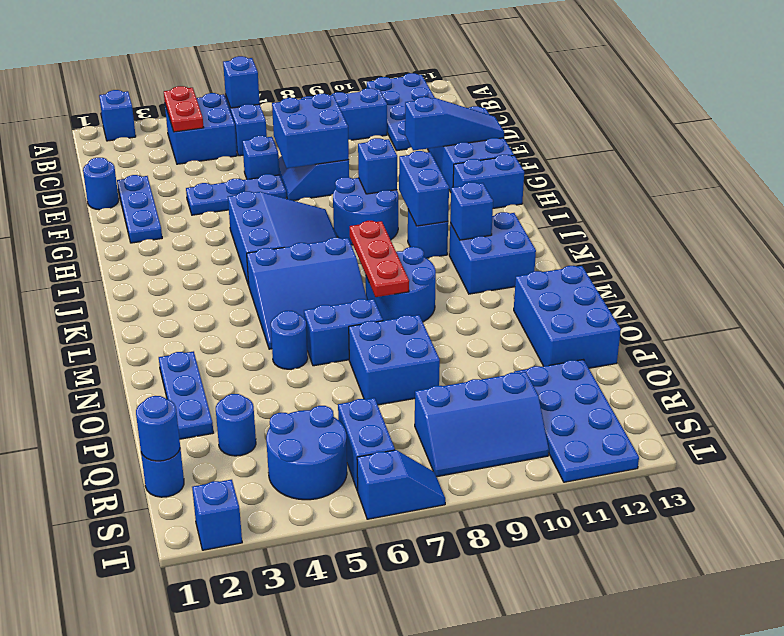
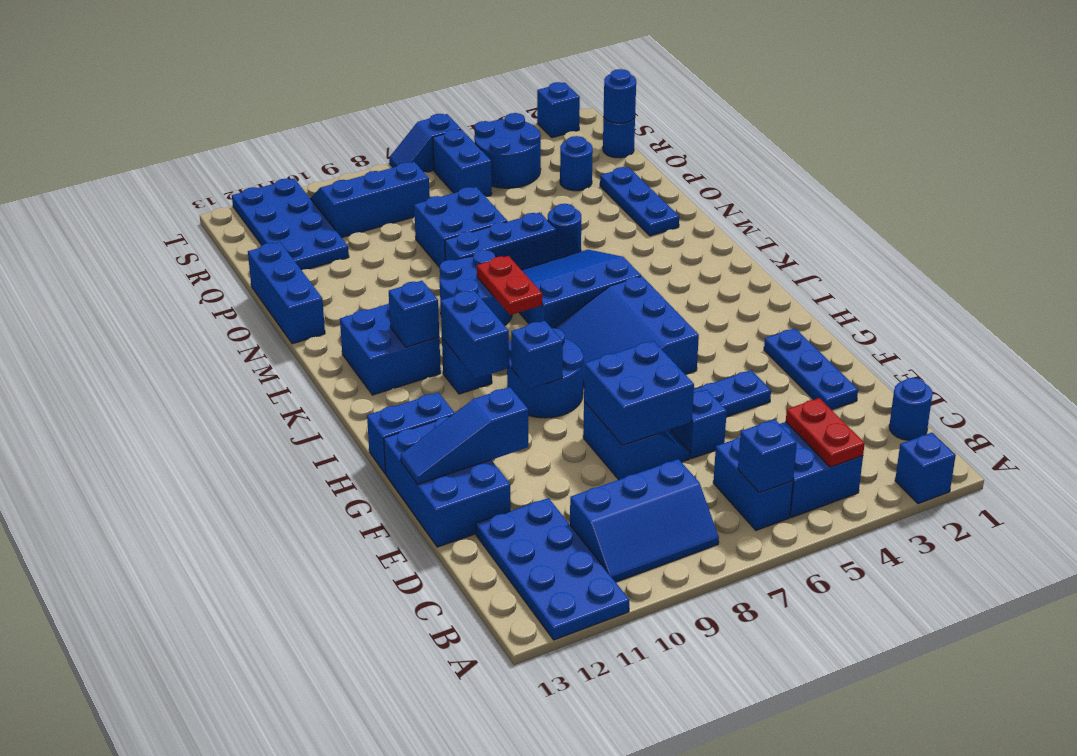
blue round brick E1 level 1 -> blue round brick C1 level 1
red plate K8:M8 level 2 -> red plate K8:L8 level 2
blue brick N6:N7 level 1 -> blue brick N6:N8 level 1
blue brick N12:P13 level 1 -> blue brick N13:P13 level 1

